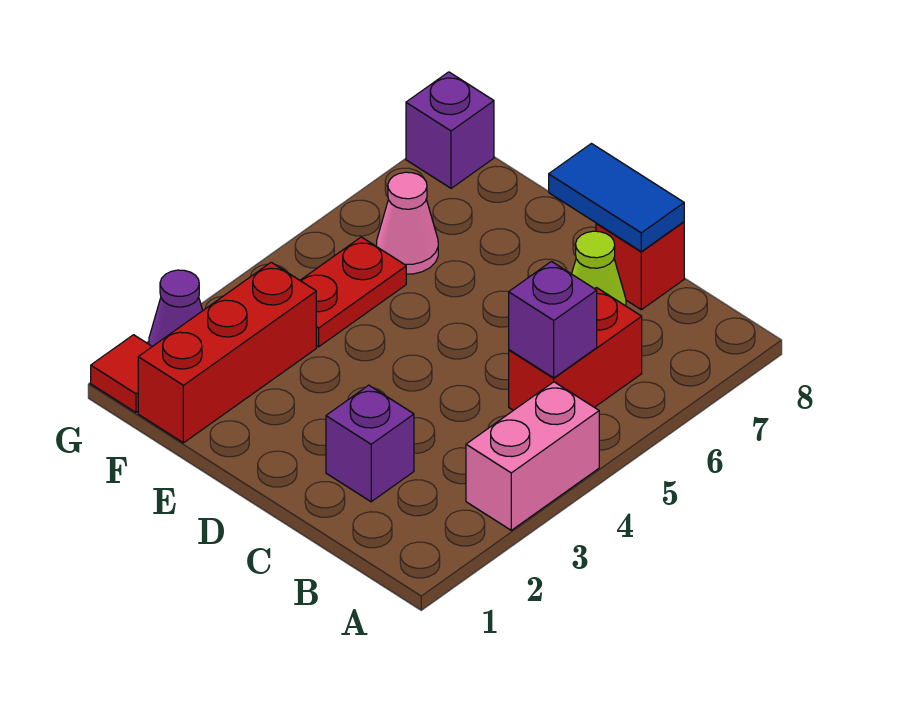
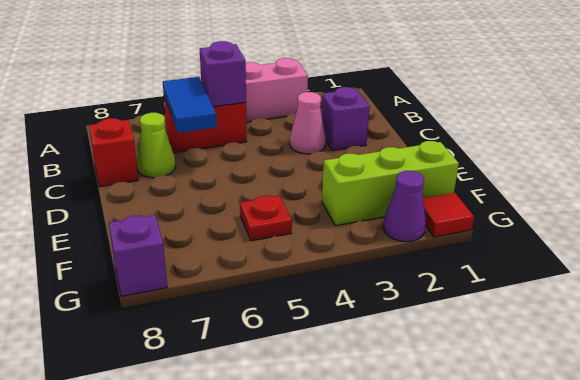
blue tile C8:D8 level 2 -> blue tile B6:C6 level 2
red brick F1:F3 level 1 -> lime brick F1:F3 level 1
red plate F4:F5 level 1 -> red plate F5 level 1
pink cone F6 level 1 -> pink cone C3 level 1

